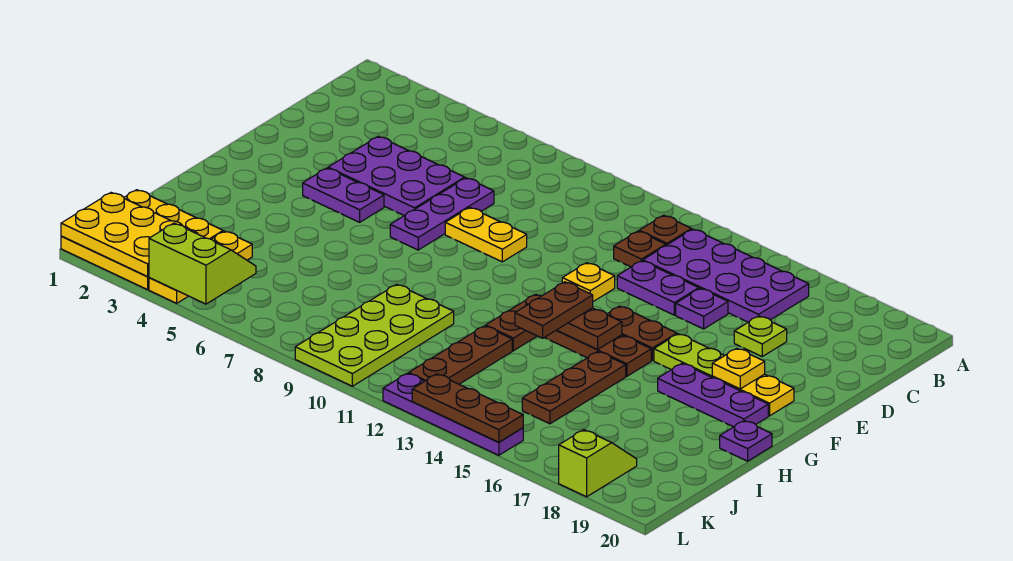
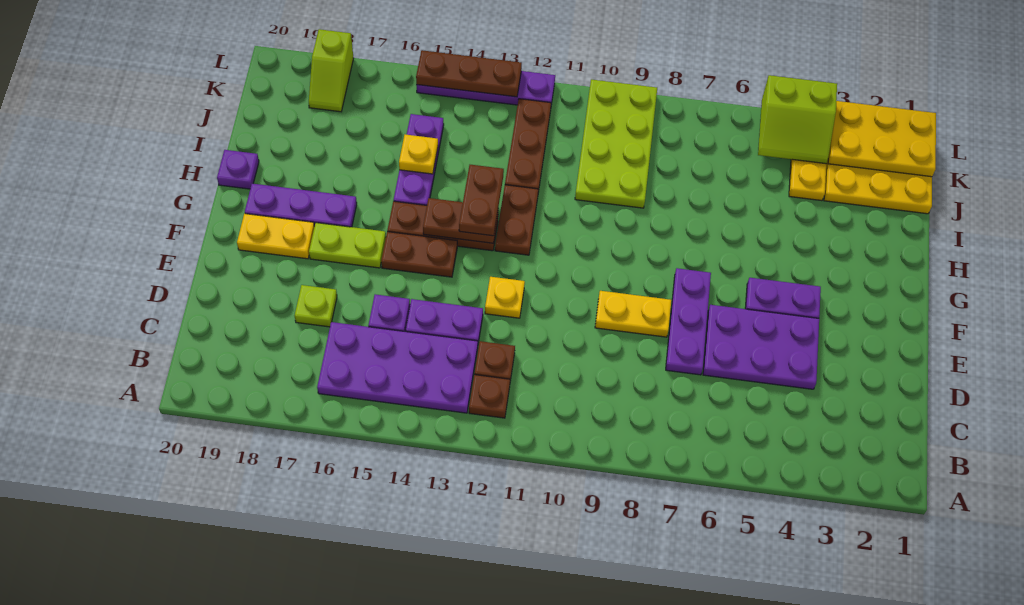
yellow plate F18 level 2 -> yellow plate I15 level 2
brown plate H15:J15 level 1 -> purple plate H15:J15 level 1

